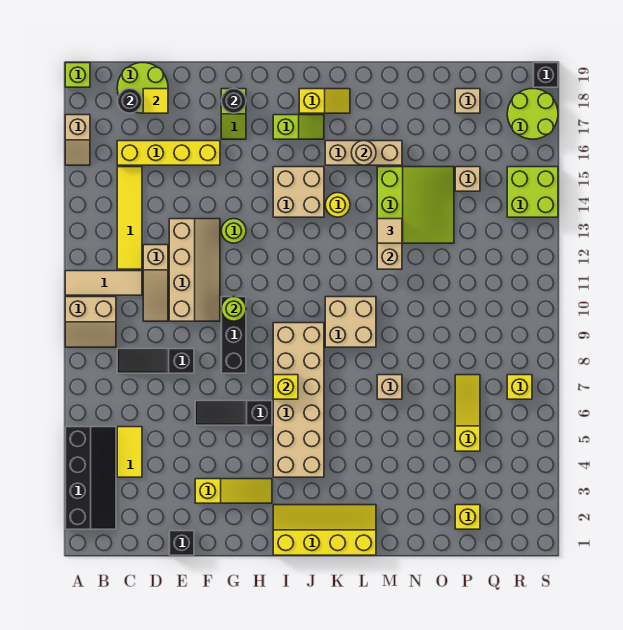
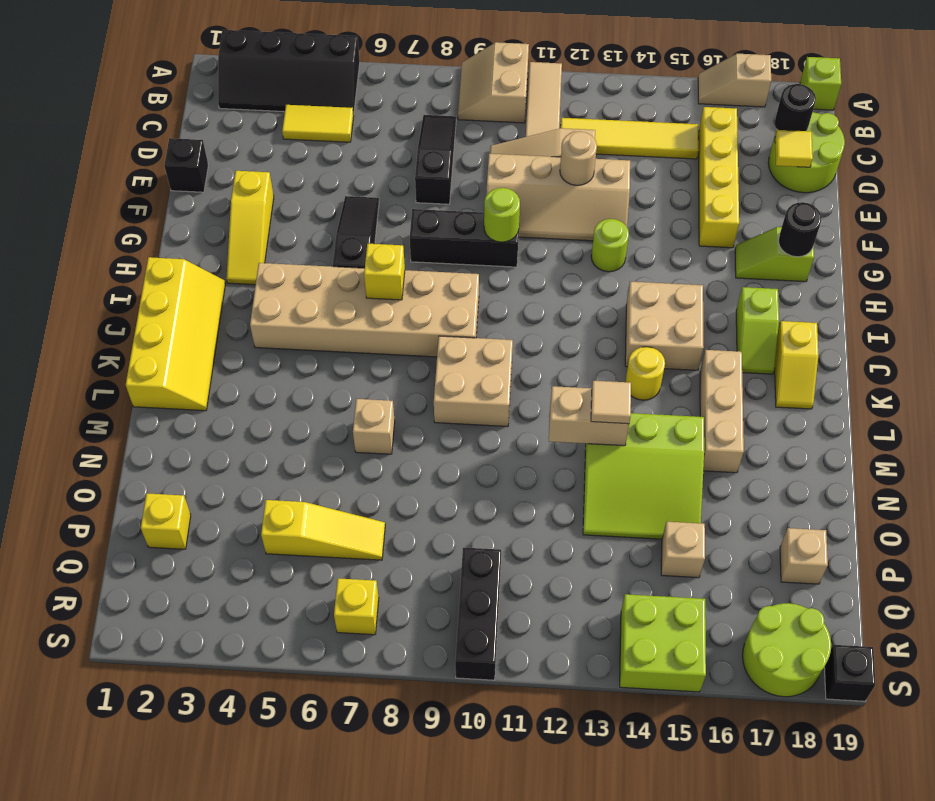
tan round brick L16 level 2 -> tan round brick E12 level 2
none -> black brick Q10:S10 level 1

